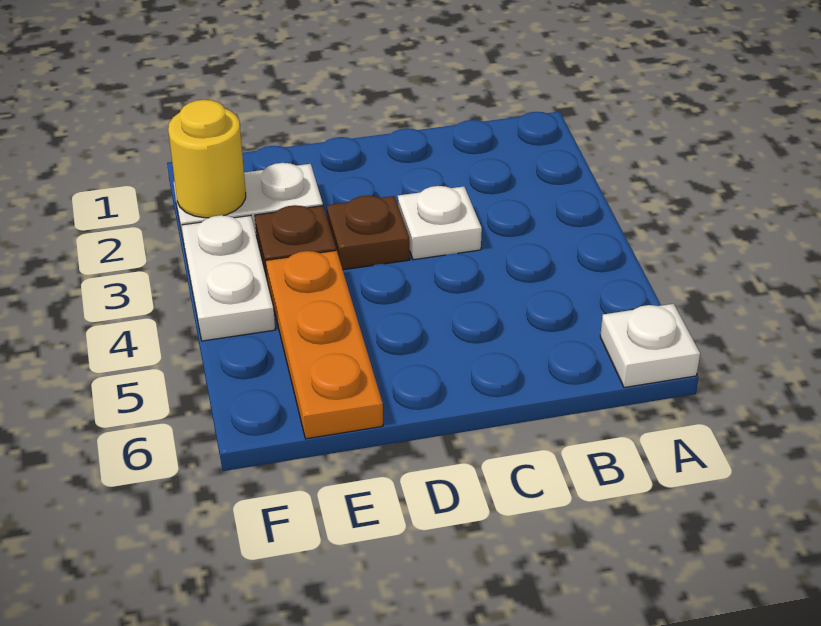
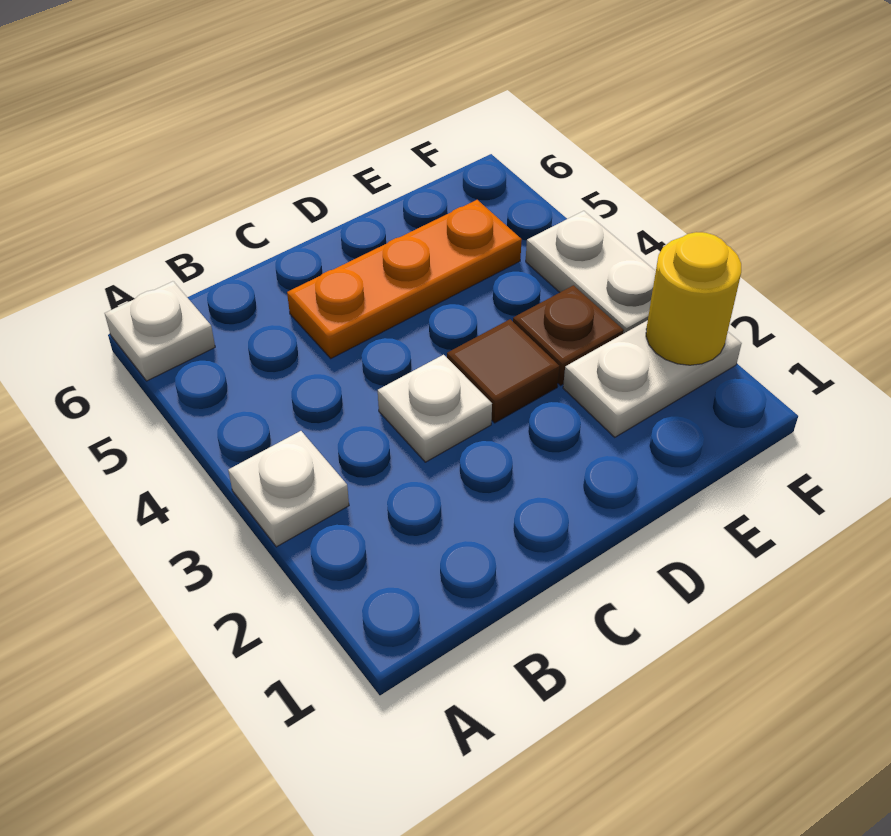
none -> white plate A3 level 1
brown plate D3 level 1 -> brown tile D3 level 1
orange plate E4:E6 level 1 -> orange plate C5:E5 level 1

